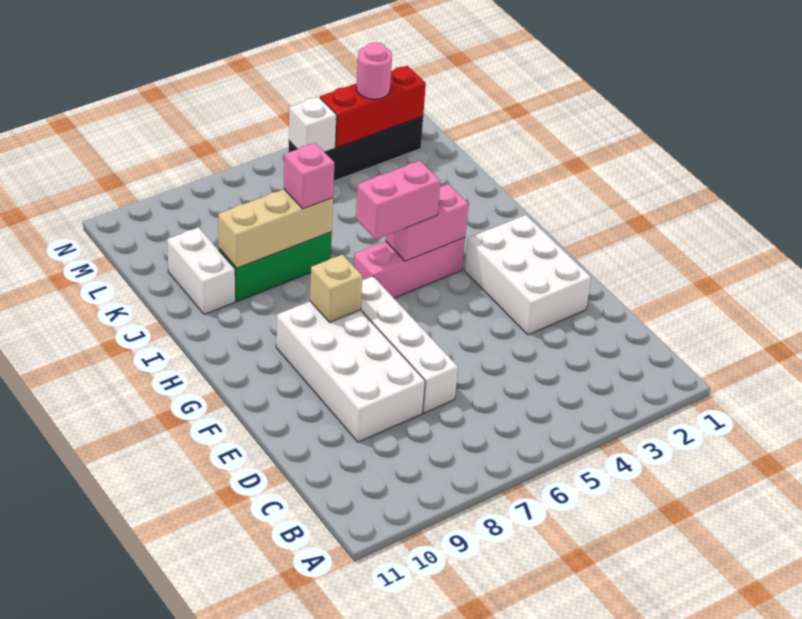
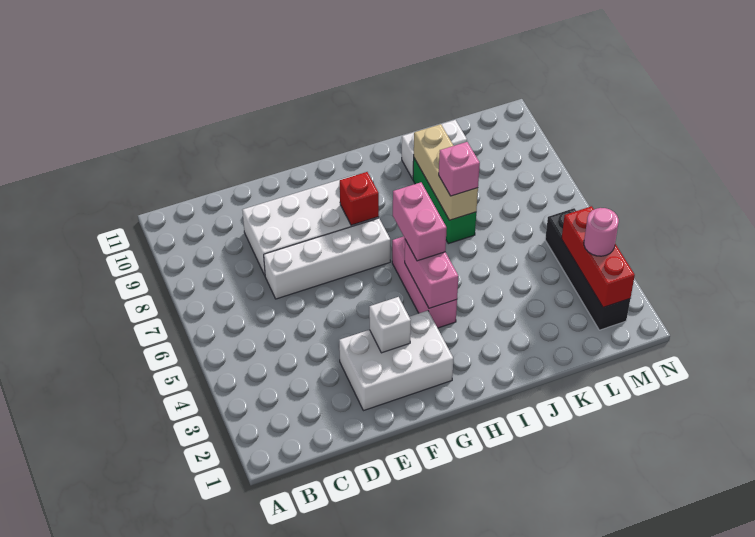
tan brick G8 level 2 -> red brick G8 level 2
white brick M5 level 2 -> white brick F3 level 2

